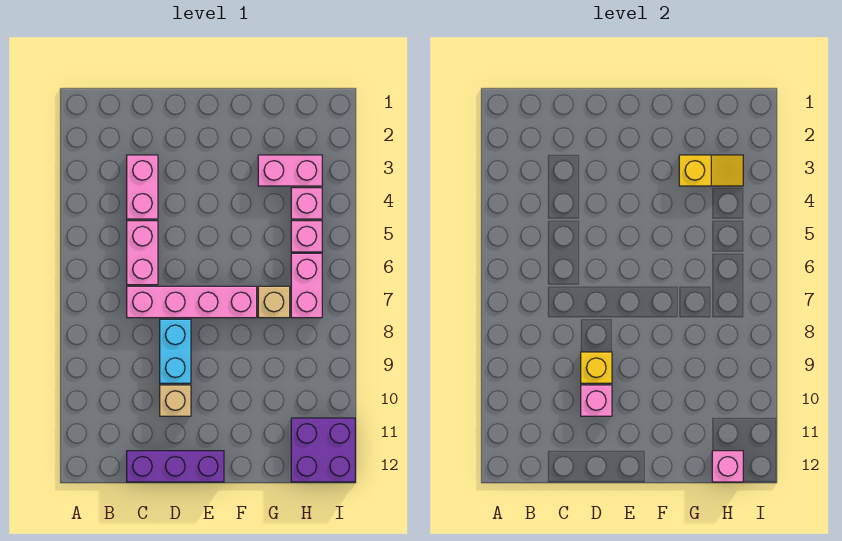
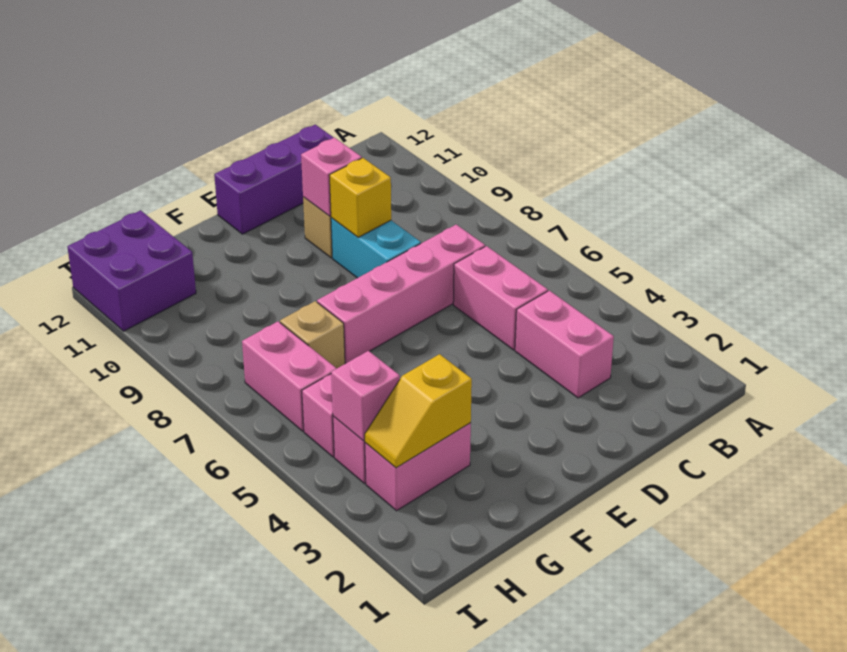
pink brick H12 level 2 -> pink brick H4 level 2

